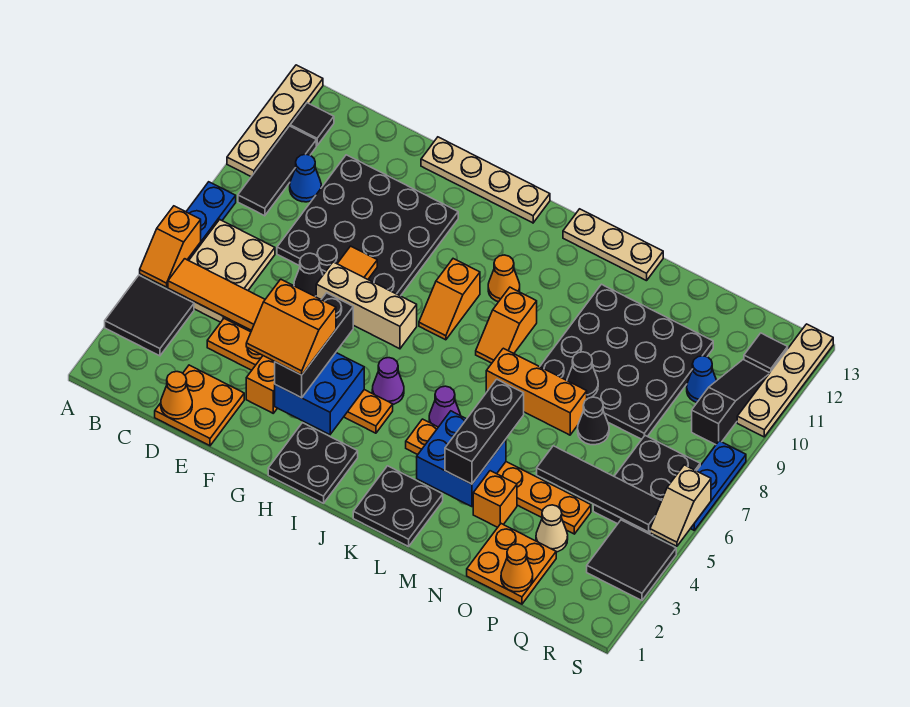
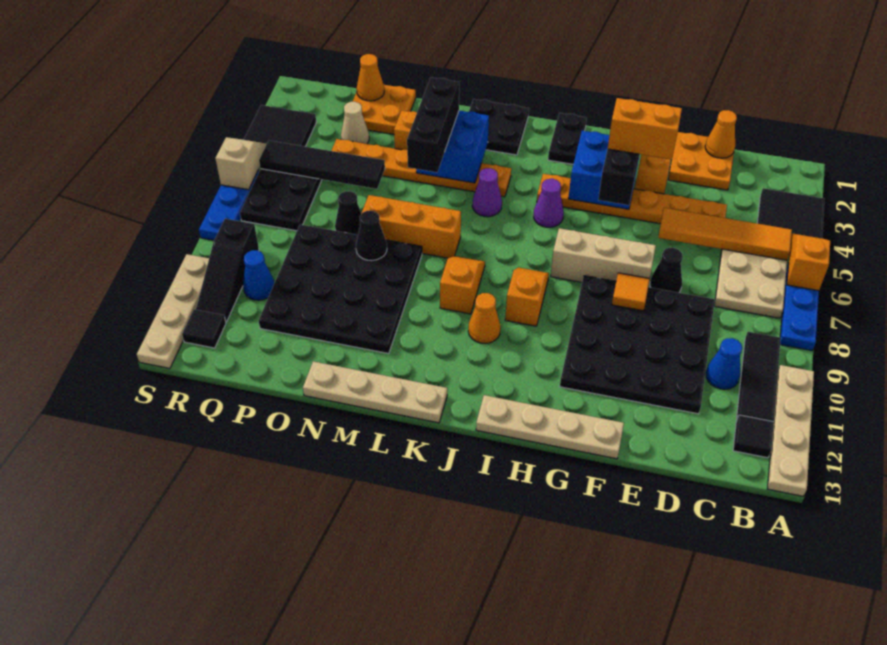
black plate H1:I2 level 1 -> black plate I1:I2 level 1
tan plate K13:M13 level 1 -> tan plate K13:N13 level 1

